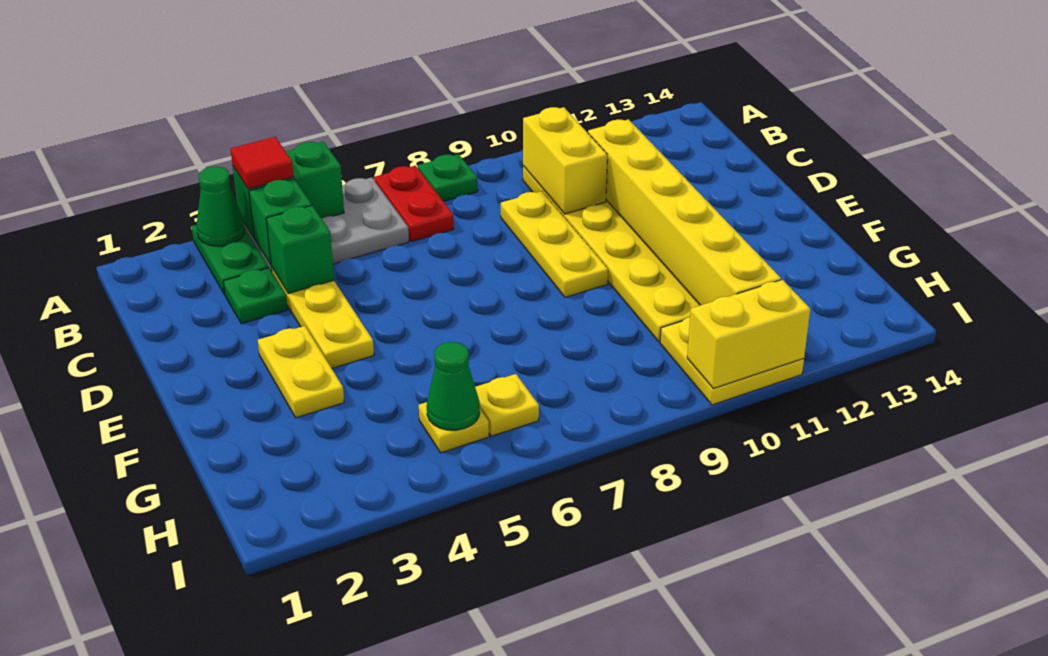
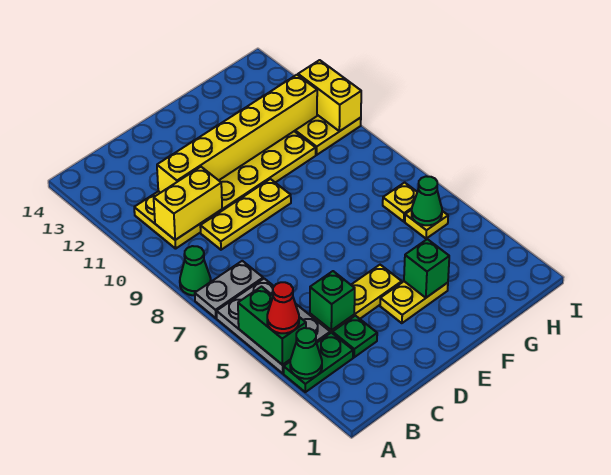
red tile A4 level 3 -> red cone A4 level 3
red plate A7:B7 level 1 -> grey plate A7:B7 level 1
green plate A8 level 1 -> green cone A8 level 1
green brick B4 level 2 -> green brick F3 level 2

